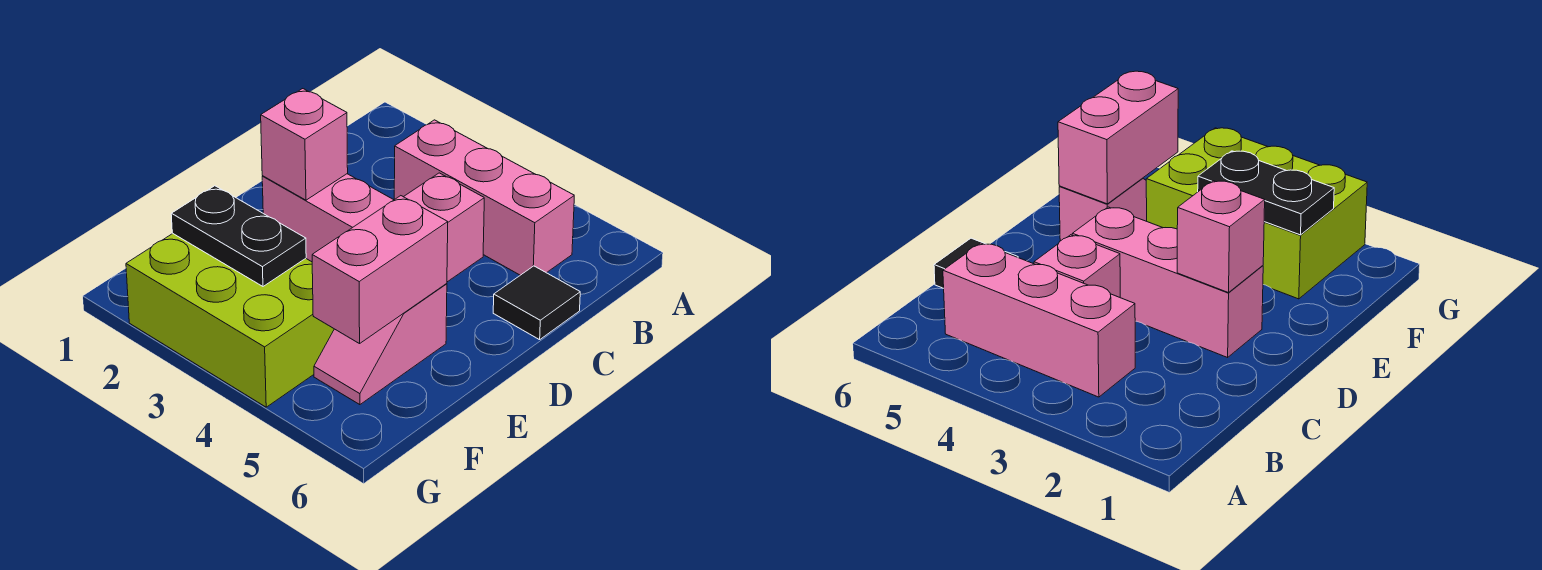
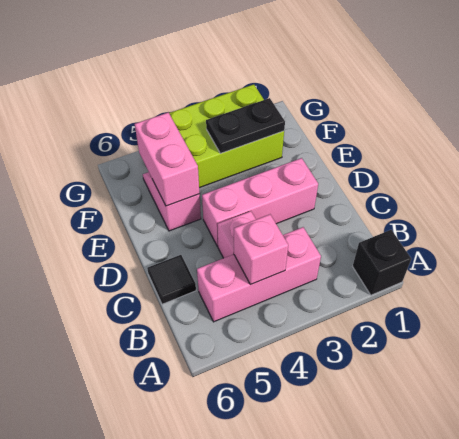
none -> black brick A1 level 1
pink brick D2 level 2 -> pink brick B4 level 2

